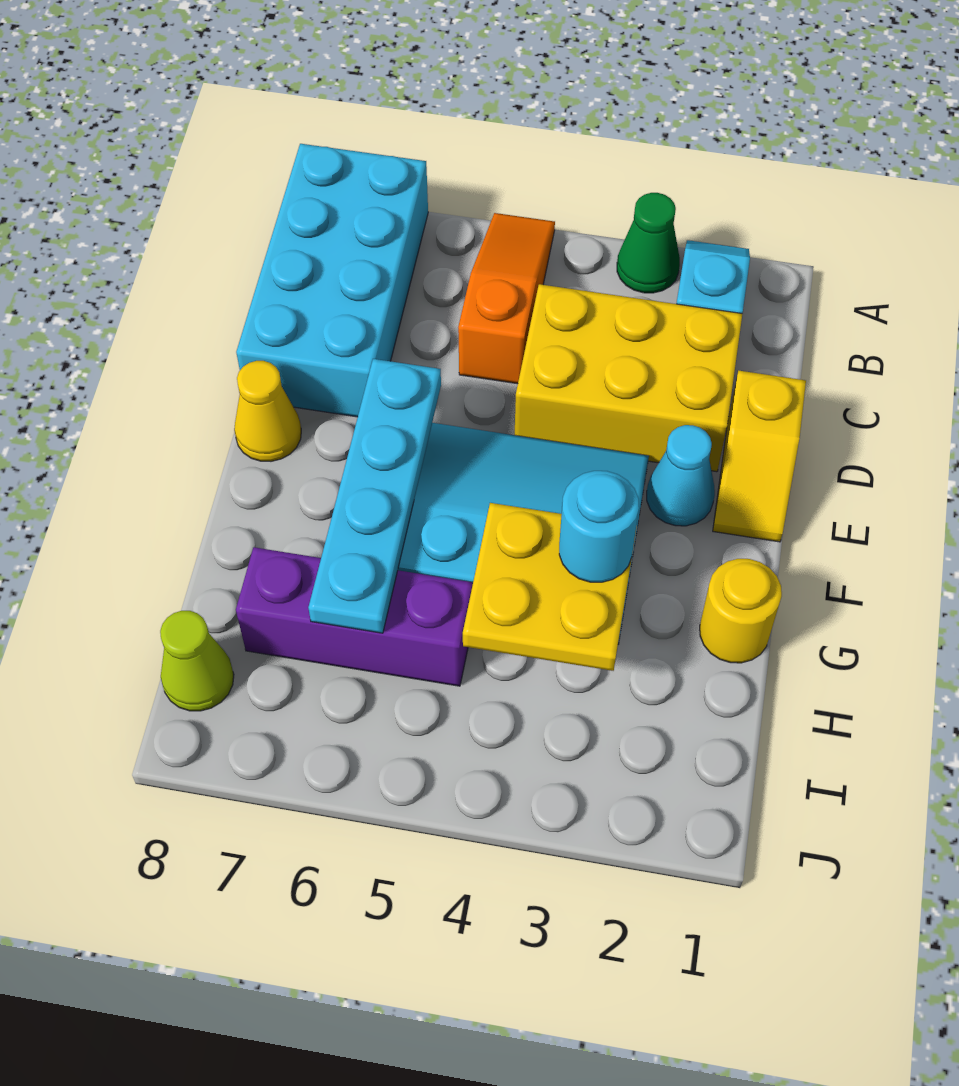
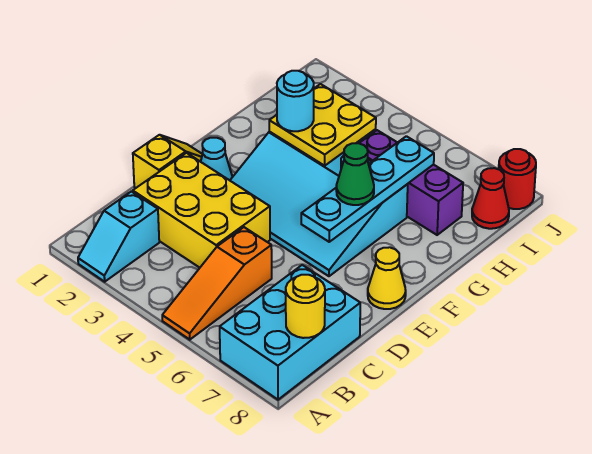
green cone A3 level 1 -> green cone F6 level 3
cyan brick A7:D8 level 1 -> cyan brick A7:C8 level 1
yellow round brick G1 level 1 -> yellow round brick B8 level 2
lime cone I8 level 1 -> red cone I8 level 1
none -> red round brick J8 level 1

